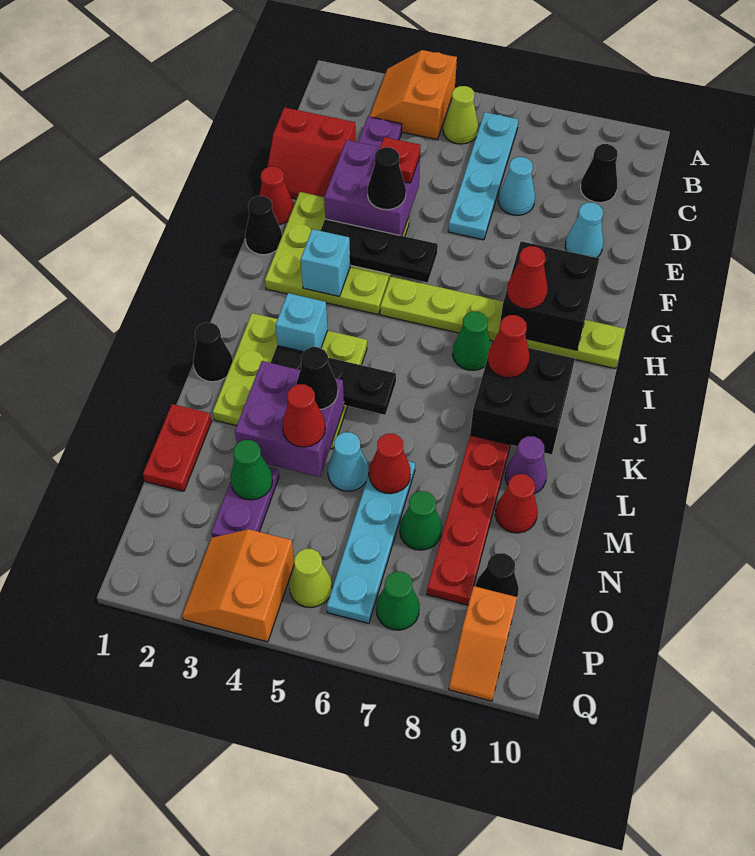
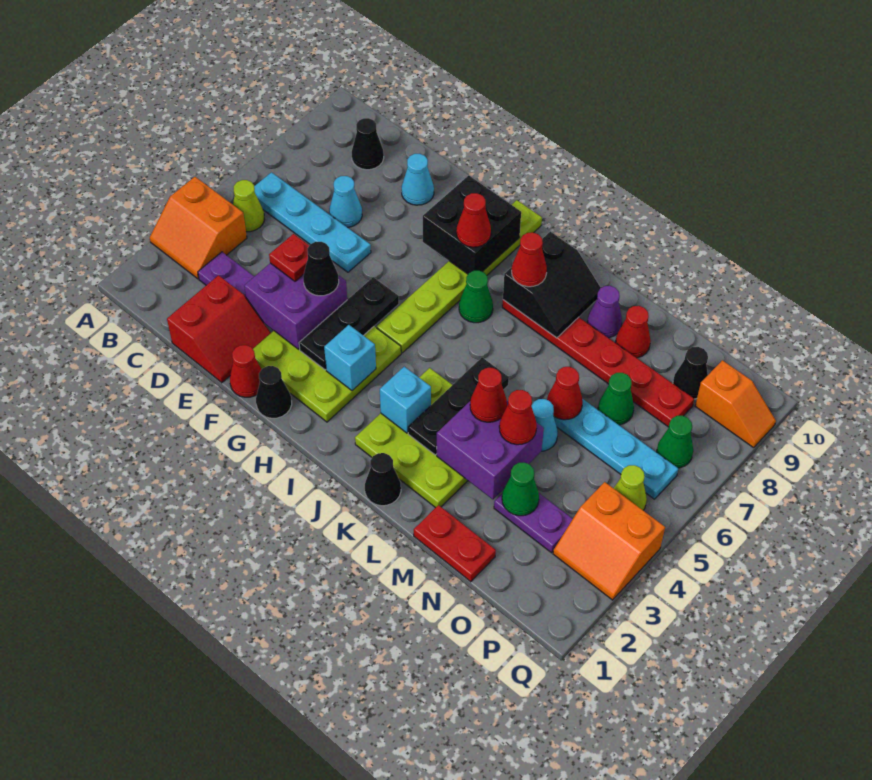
black brick J8:K9 level 2 -> black slope J8:K9 level 2 top J
black cone L4 level 3 -> red cone L4 level 3

